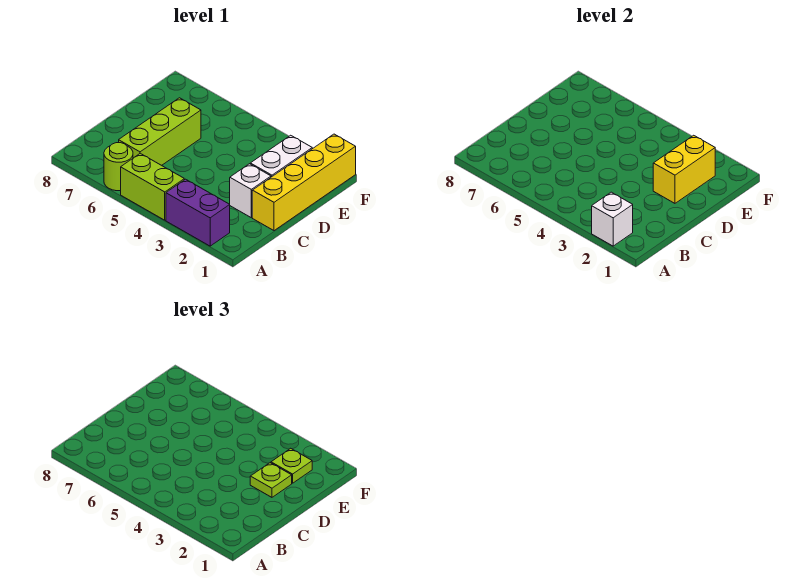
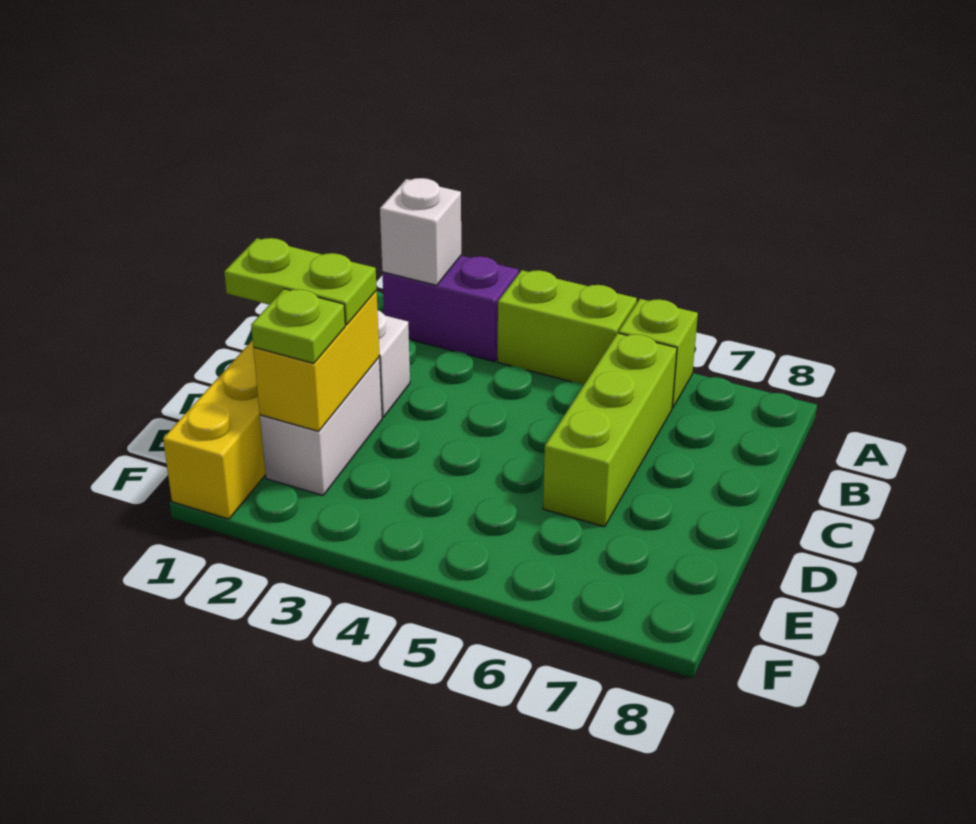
lime round brick A6 level 1 -> lime brick A6 level 1
lime plate D2 level 3 -> lime plate D1:D2 level 3

